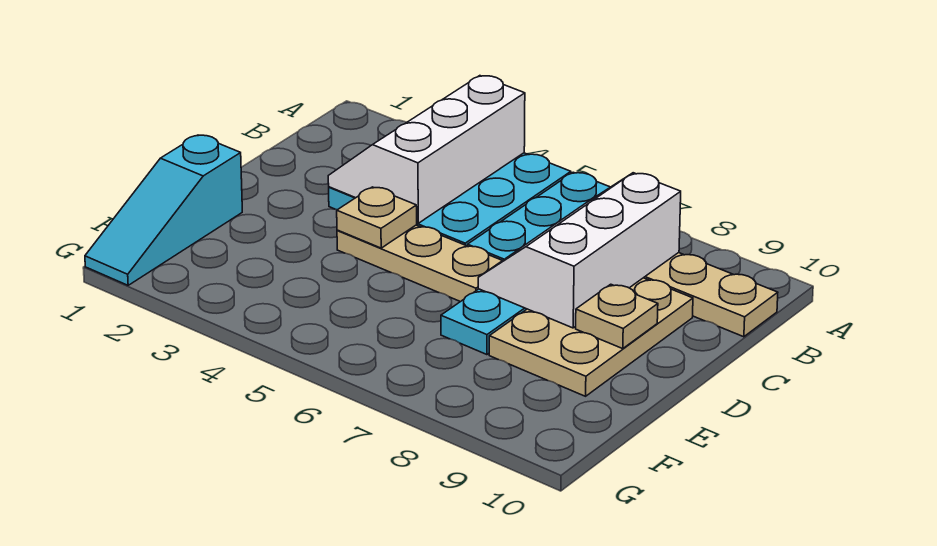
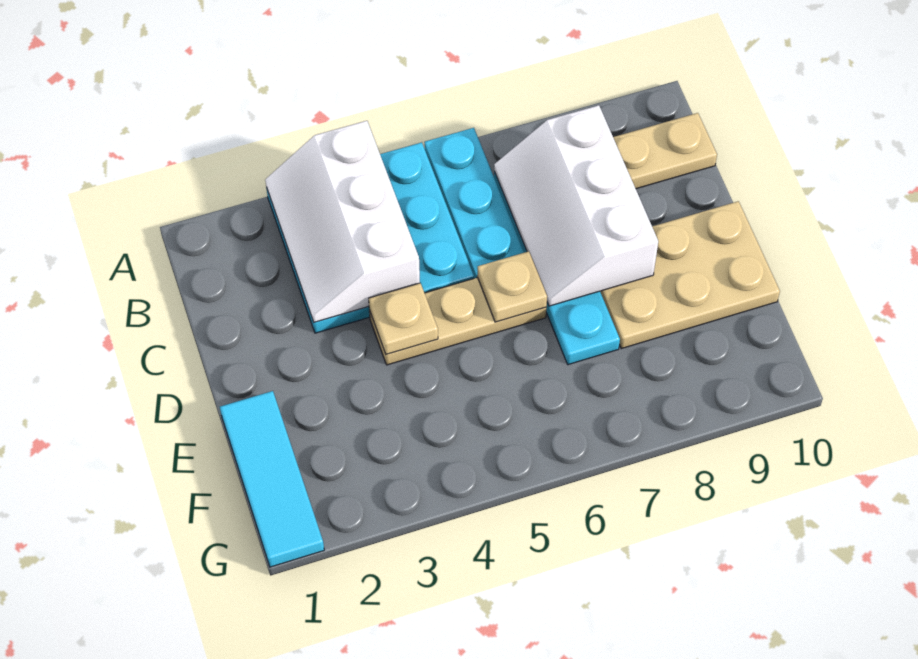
tan plate C8:E9 level 1 -> tan plate D8:E10 level 1
tan plate D9 level 2 -> tan plate D6 level 2
cyan slope E1:G1 level 1 top E -> cyan tile E1:G1 level 1

